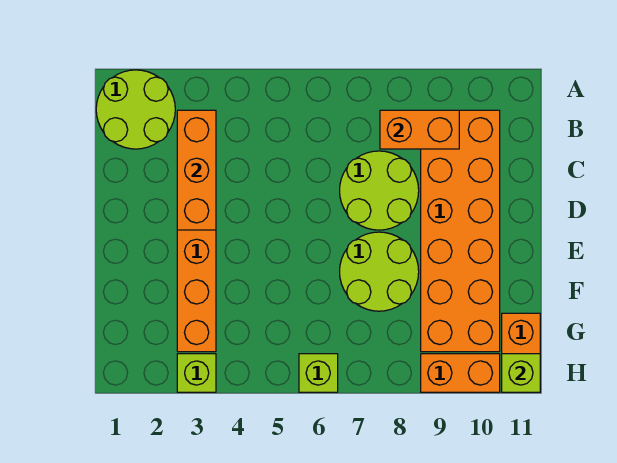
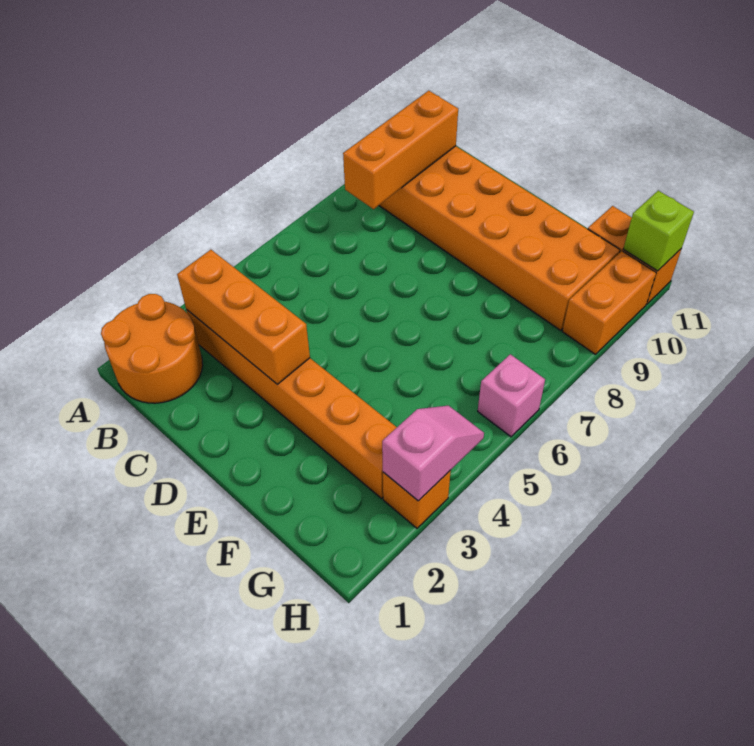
lime round brick A1:B2 level 1 -> orange round brick A1:B2 level 1
orange brick B8:B9 level 2 -> orange brick B8:B10 level 2
lime round brick C7:D8 level 1 -> none
lime round brick E7:F8 level 1 -> none
lime brick H3 level 1 -> orange brick H3 level 1
none -> pink slope H3:H4 level 2 top 3
lime brick H6 level 1 -> pink brick H6 level 1

